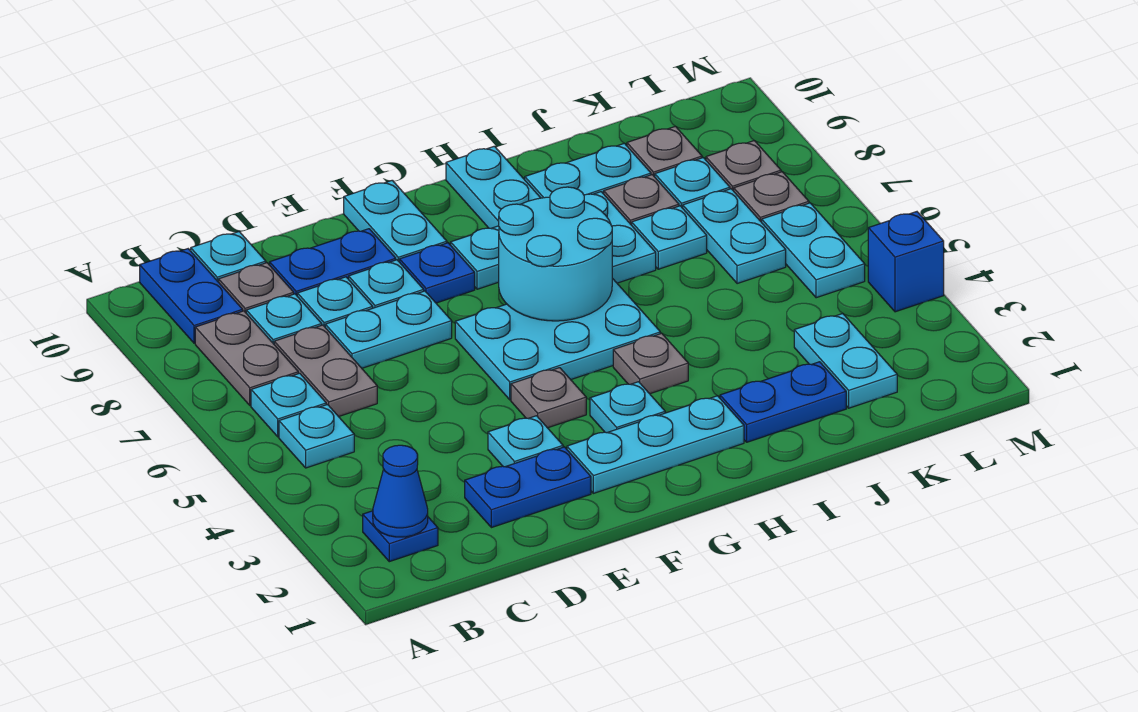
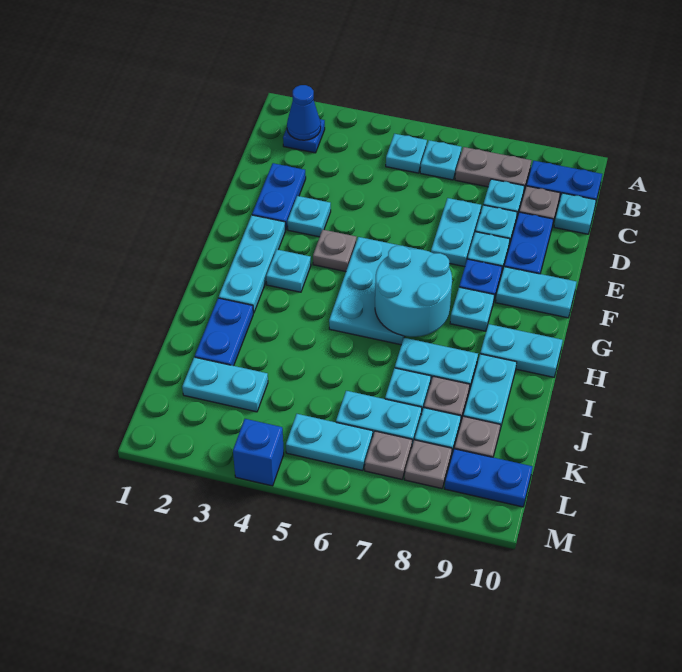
grey plate C6:C7 level 1 -> none
grey plate H4 level 1 -> none
none -> blue plate L9:L10 level 1

